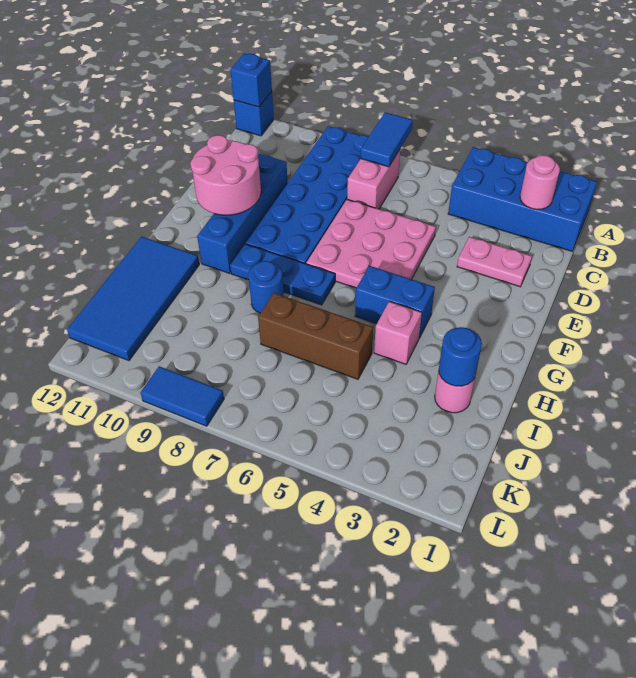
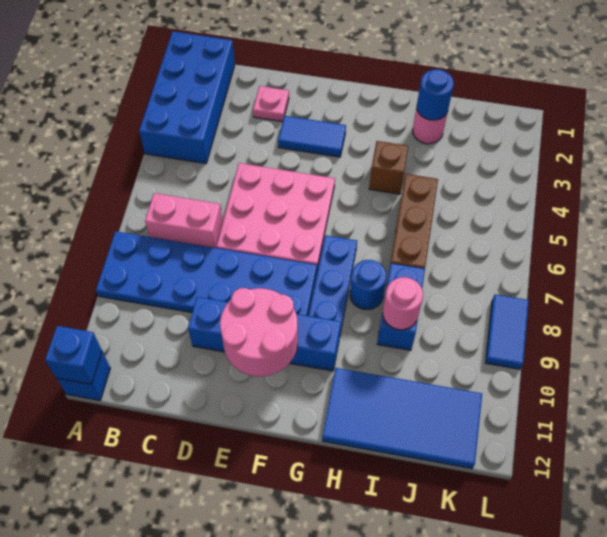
blue tile A7:B7 level 2 -> blue tile E3:F3 level 1
pink round brick B2 level 2 -> pink round brick I9 level 2
pink plate D2:D3 level 1 -> pink plate D2 level 1
blue brick G4:G5 level 1 -> blue brick I8:I9 level 1
pink brick H4 level 1 -> brown brick H4 level 1

